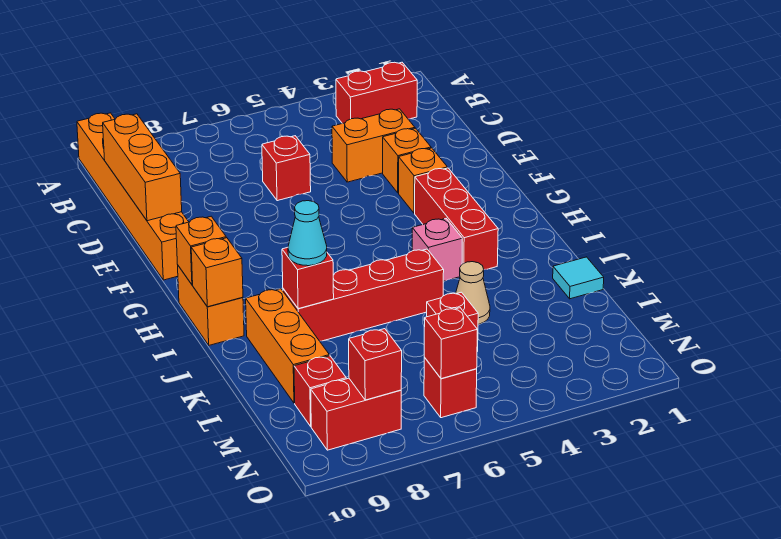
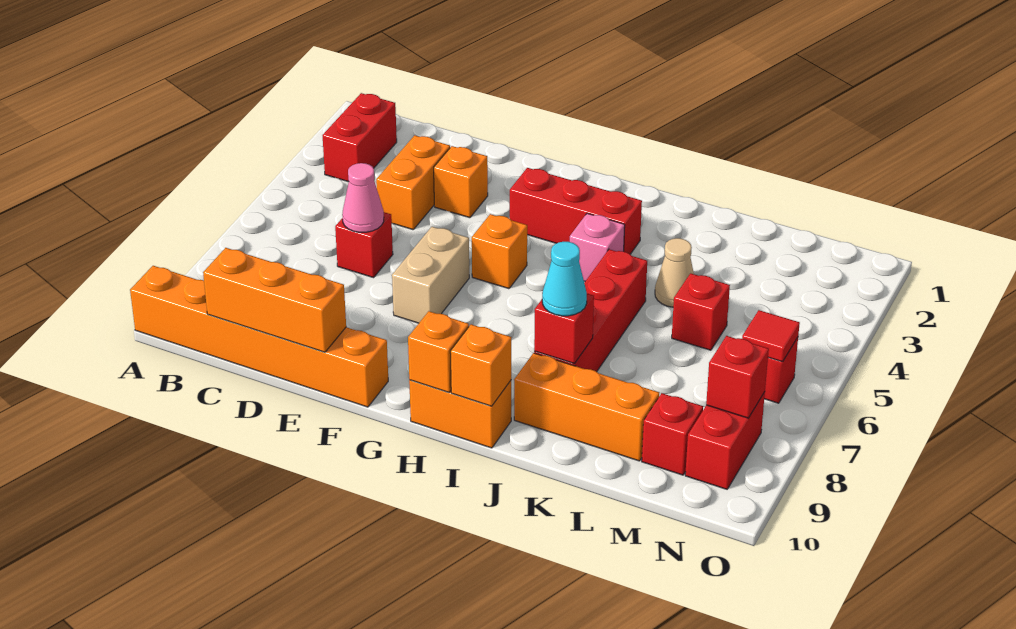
none -> pink cone D6 level 2
orange brick F3 level 1 -> orange brick G5 level 1
none -> tan brick F6:F7 level 1
cyan tile K1 level 1 -> none
red brick N6 level 2 -> red tile N6 level 2

